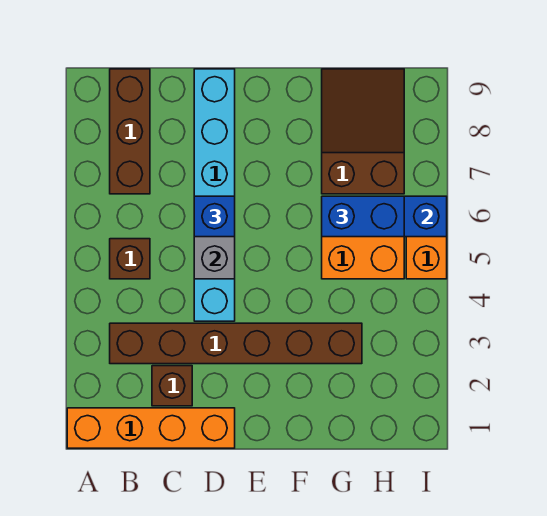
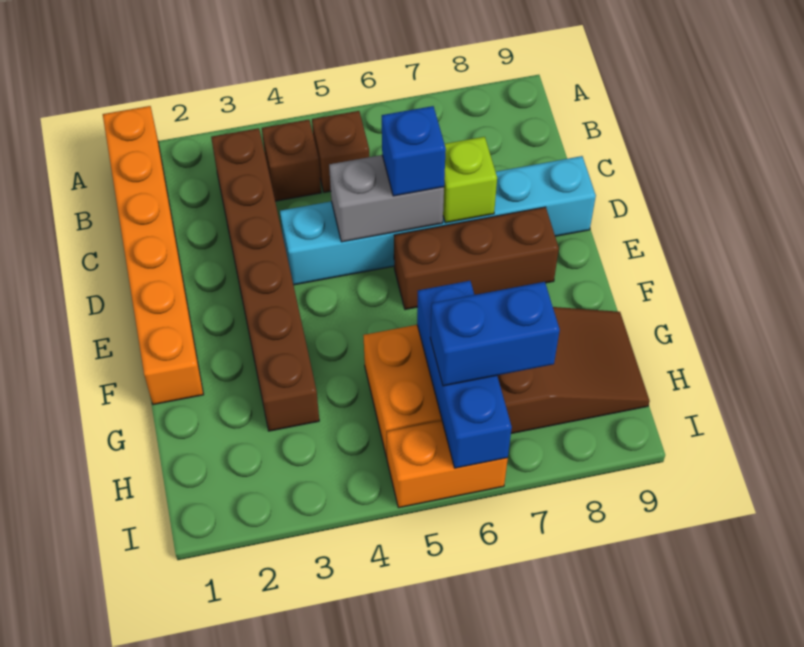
orange brick A1:D1 level 1 -> orange brick A1:F1 level 1
brown brick B7:B9 level 1 -> brown brick E6:E8 level 1
brown brick C2 level 1 -> brown brick B4 level 1
none -> lime brick D7 level 2
blue brick G6:H6 level 3 -> blue brick H6:H7 level 3

